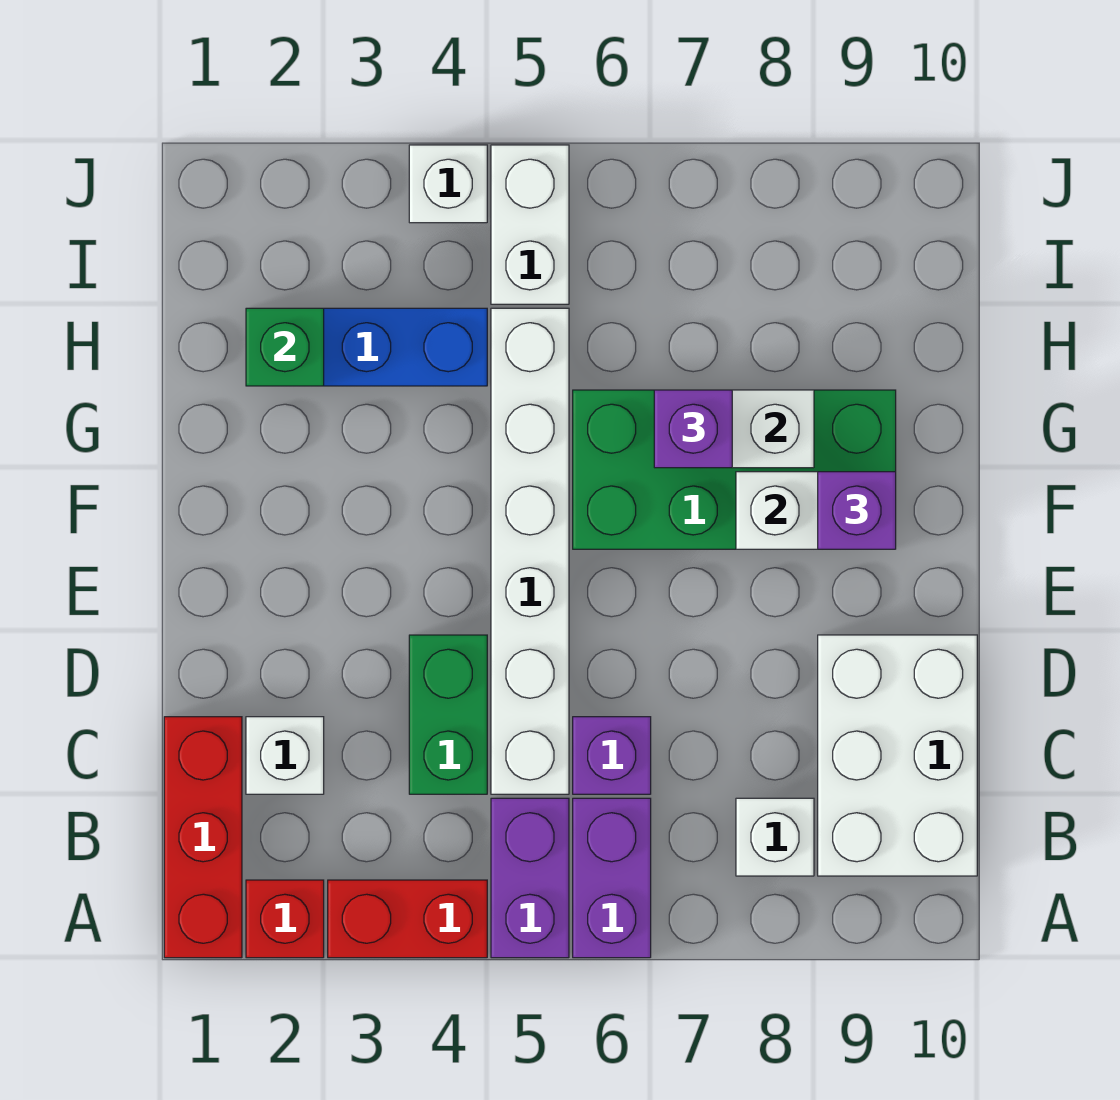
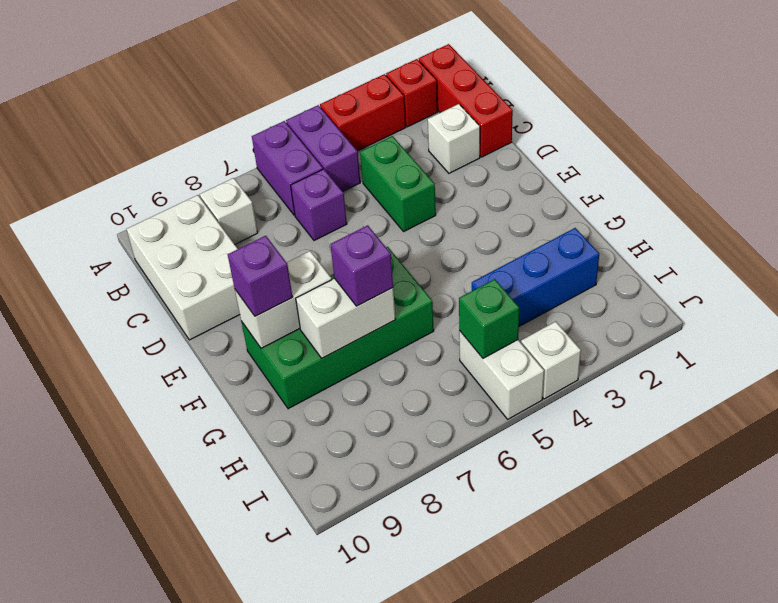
white brick C5:H5 level 1 -> none
green brick H2 level 2 -> green brick I5 level 2

